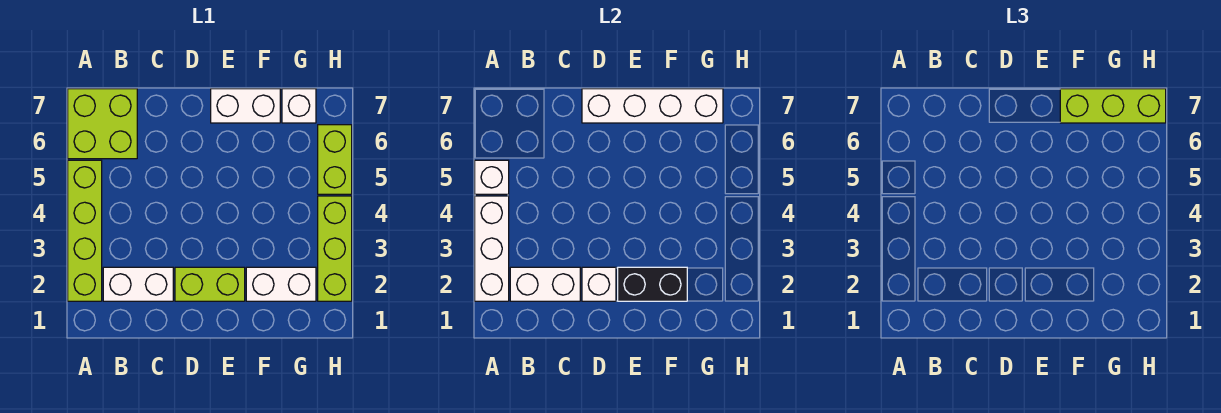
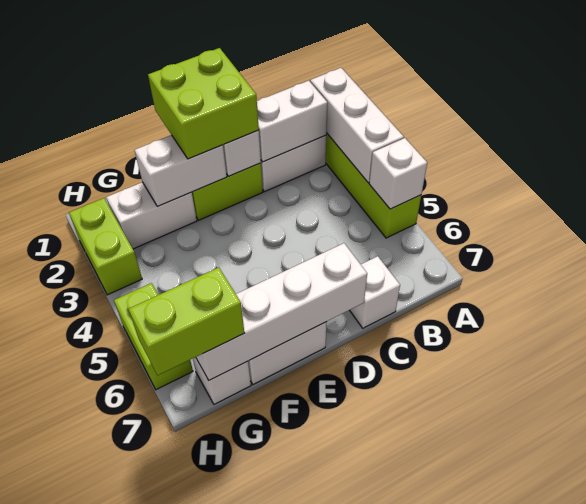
lime brick A6:B7 level 1 -> lime brick D1:E2 level 3
none -> white brick C7 level 1
black brick E2:F2 level 2 -> white brick E2:F2 level 2
lime brick F7:H7 level 3 -> lime brick G7:H7 level 3
lime brick H2:H4 level 1 -> lime brick H2:H3 level 1

